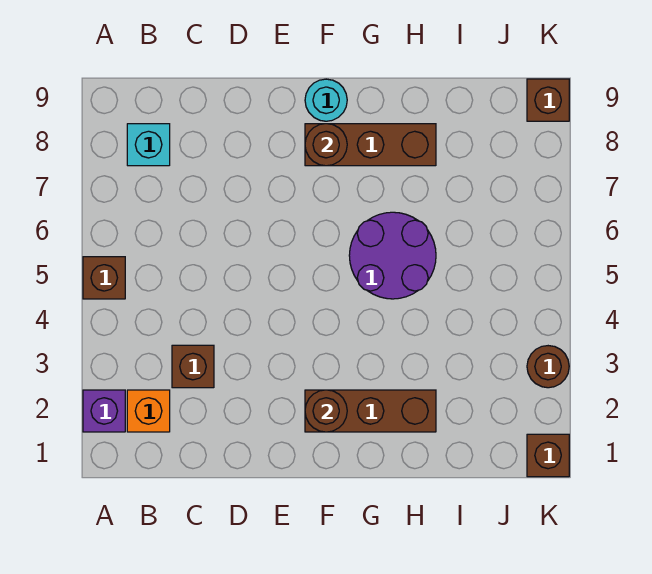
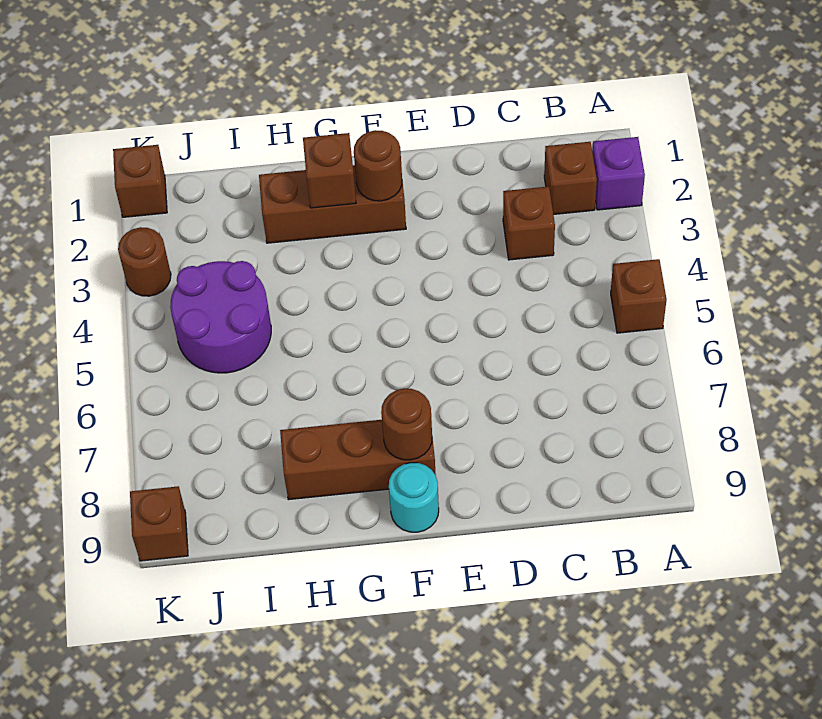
orange brick B2 level 1 -> brown brick B2 level 1
cyan brick B8 level 1 -> none
none -> brown brick G2 level 2
purple round brick G5:H6 level 1 -> purple round brick I4:J5 level 1

